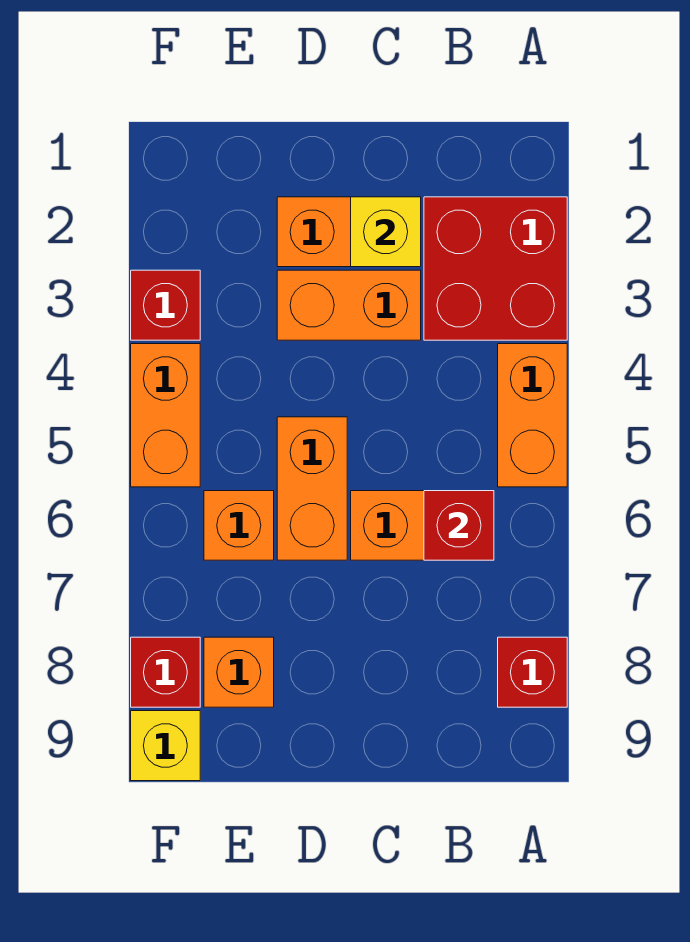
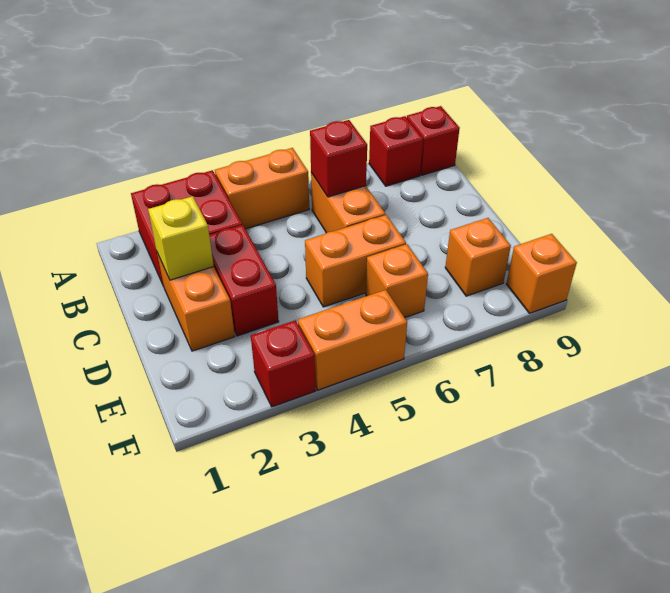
orange brick C3:D3 level 1 -> red brick C3:D3 level 1
red brick F8 level 1 -> red brick A9 level 1
yellow brick F9 level 1 -> orange brick F9 level 1

